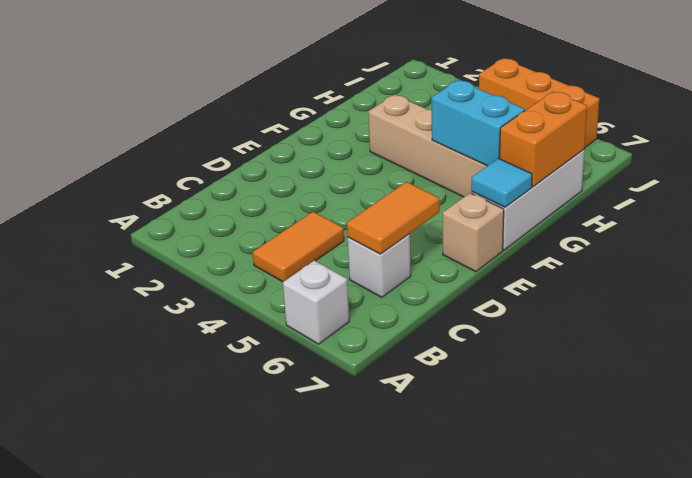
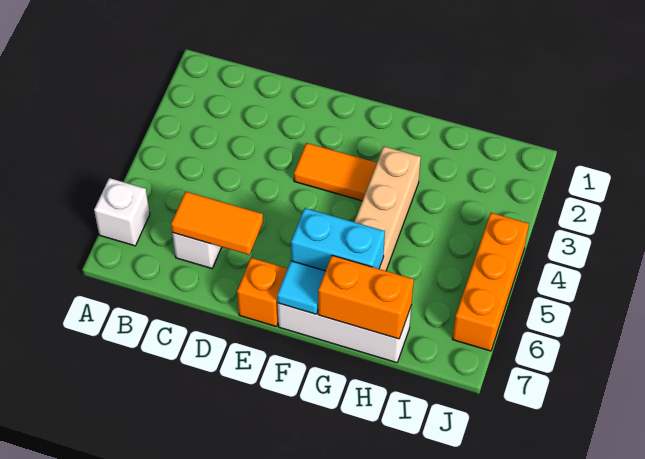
orange tile B4:C4 level 1 -> orange tile E3:F3 level 1
tan brick E7 level 1 -> orange brick E7 level 1
cyan brick G5:G6 level 2 -> cyan brick F6:G6 level 2

